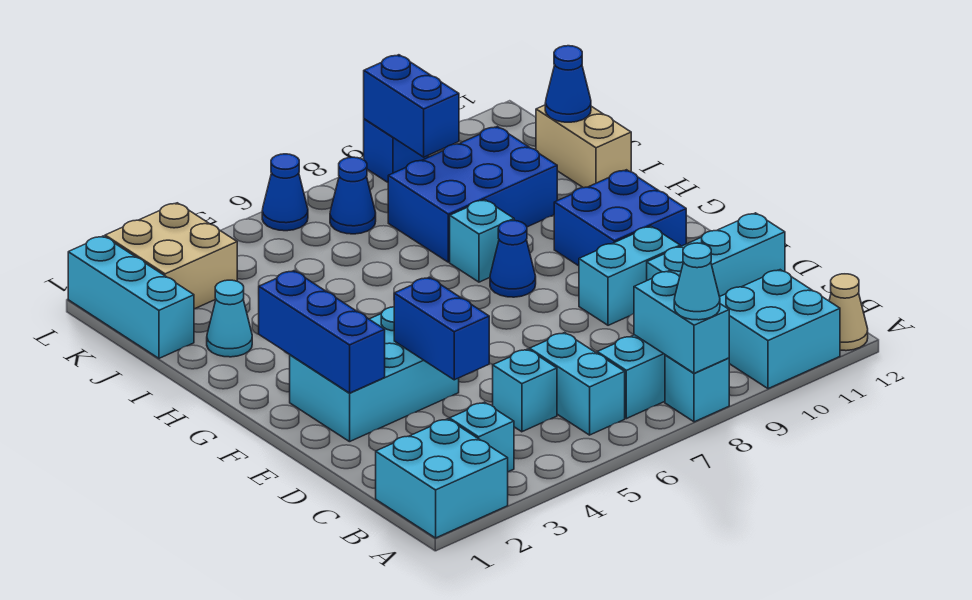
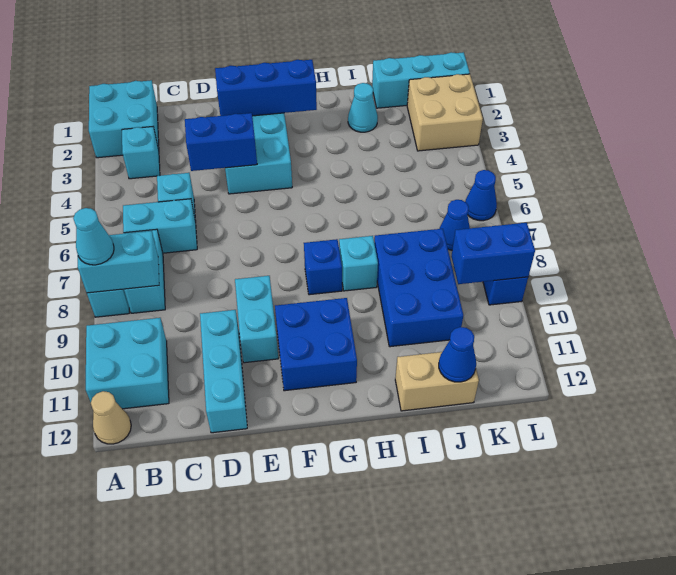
blue cone G8 level 1 -> blue brick G8 level 1

